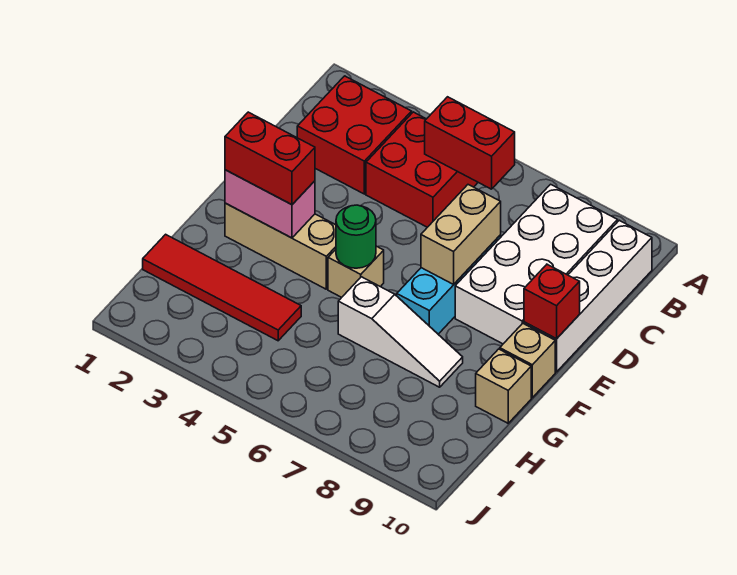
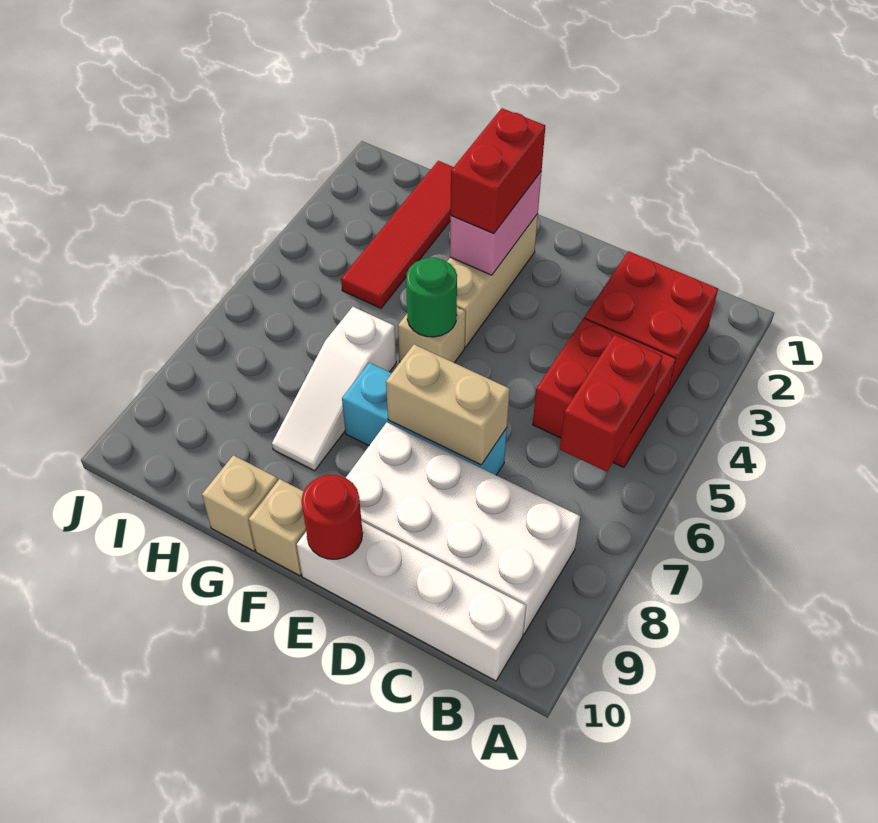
red brick E10 level 2 -> red round brick E10 level 2

